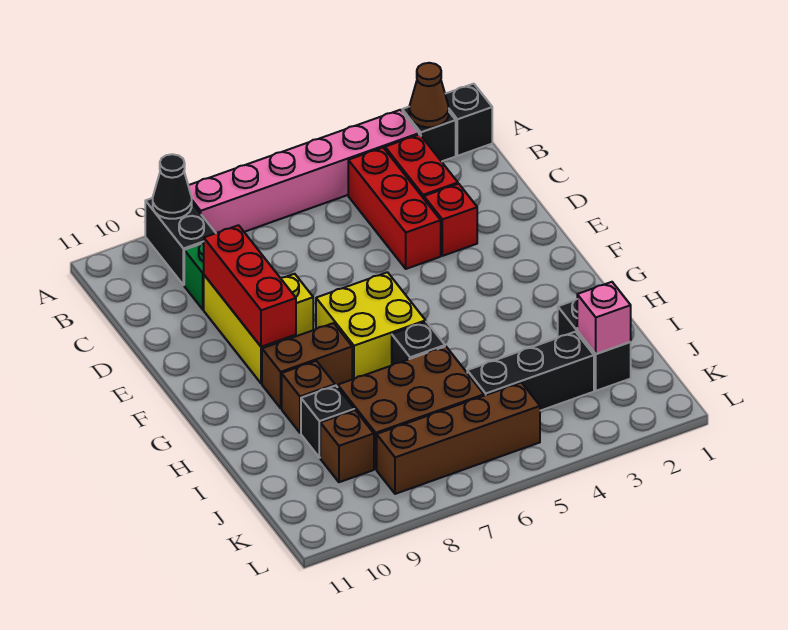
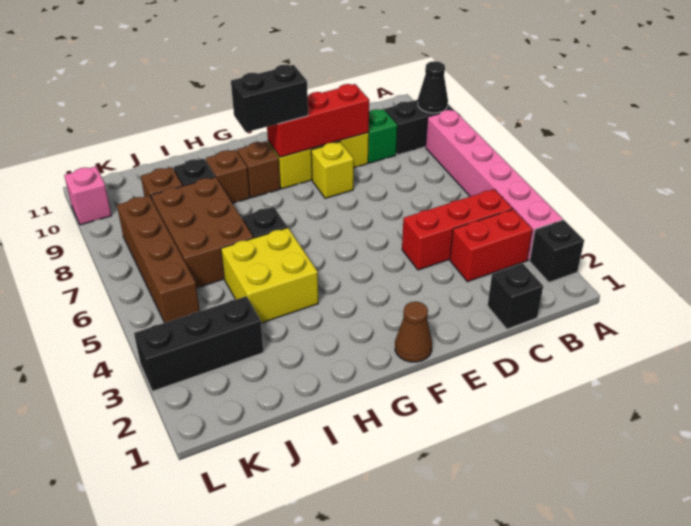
black brick A1 level 1 -> black brick C1 level 1
brown cone A2 level 2 -> brown cone F1 level 1
red brick D3 level 1 -> none
yellow brick F6:G7 level 1 -> yellow brick H4:I5 level 1
brown brick G8:G9 level 1 -> brown brick G9 level 1
black brick I2:J2 level 1 -> black brick F9:G9 level 3
pink brick J2 level 2 -> pink brick L10 level 1
black brick J3:J5 level 1 -> black brick J3:L3 level 1

